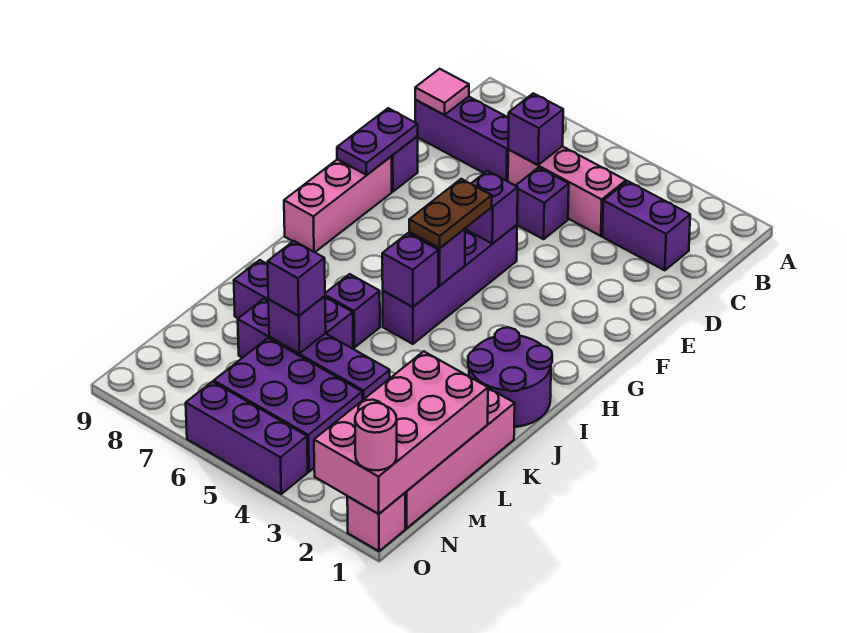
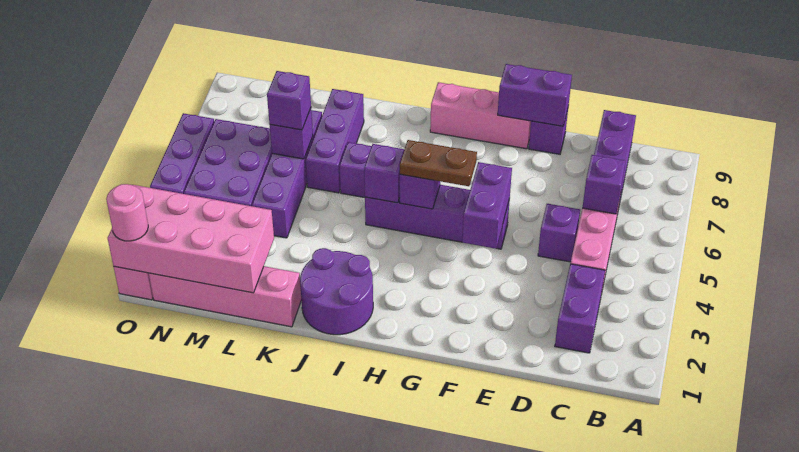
pink tile C9 level 2 -> none
purple plate E9:F9 level 2 -> purple brick E9:F9 level 2
purple brick F5 level 2 -> purple brick F4:F5 level 2

